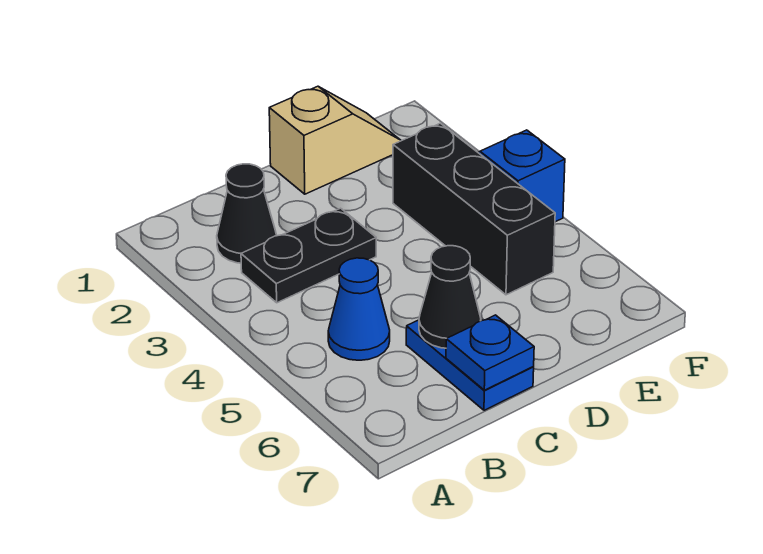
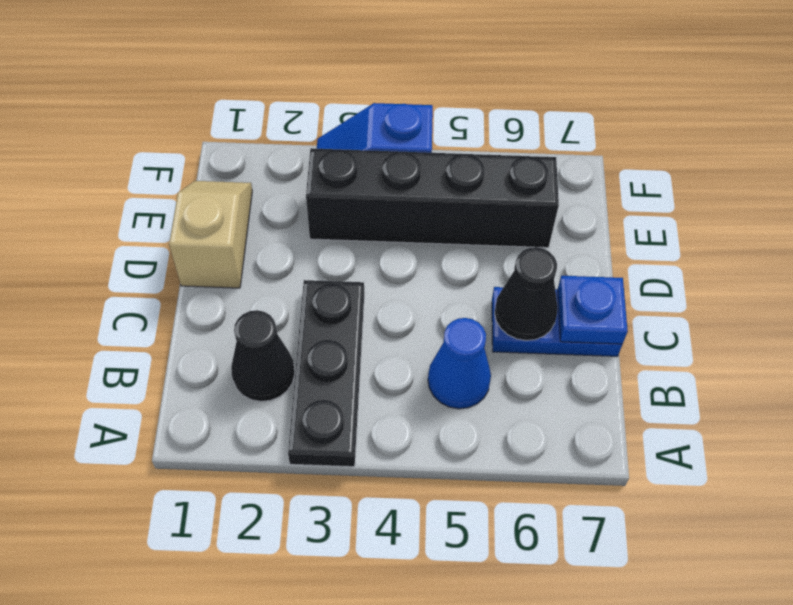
black plate B3:C3 level 1 -> black plate A3:C3 level 1
black brick E3:E5 level 1 -> black brick E3:E6 level 1

